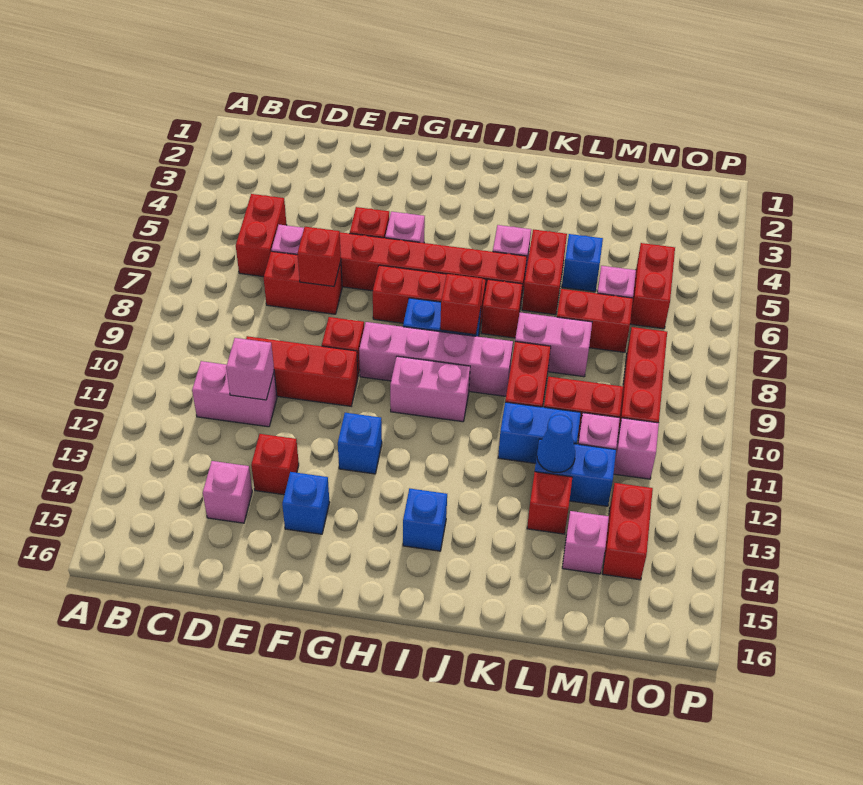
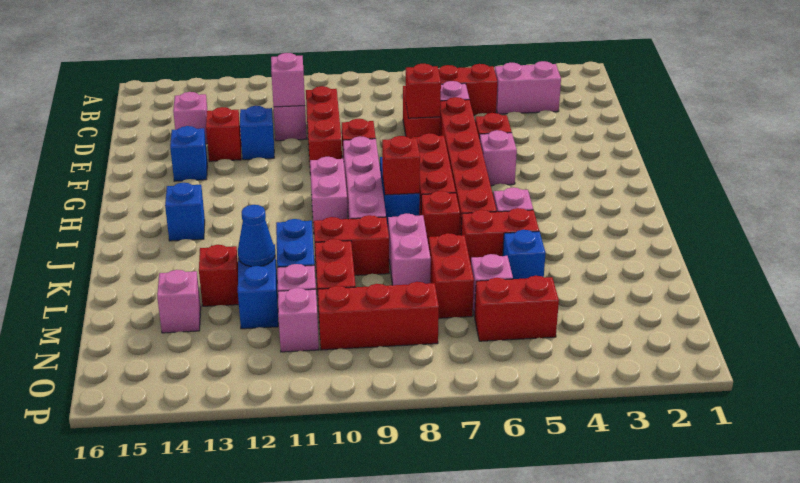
none -> pink brick C3:C4 level 1
blue brick G12 level 1 -> blue brick E12 level 1
red brick N13:N14 level 1 -> none

